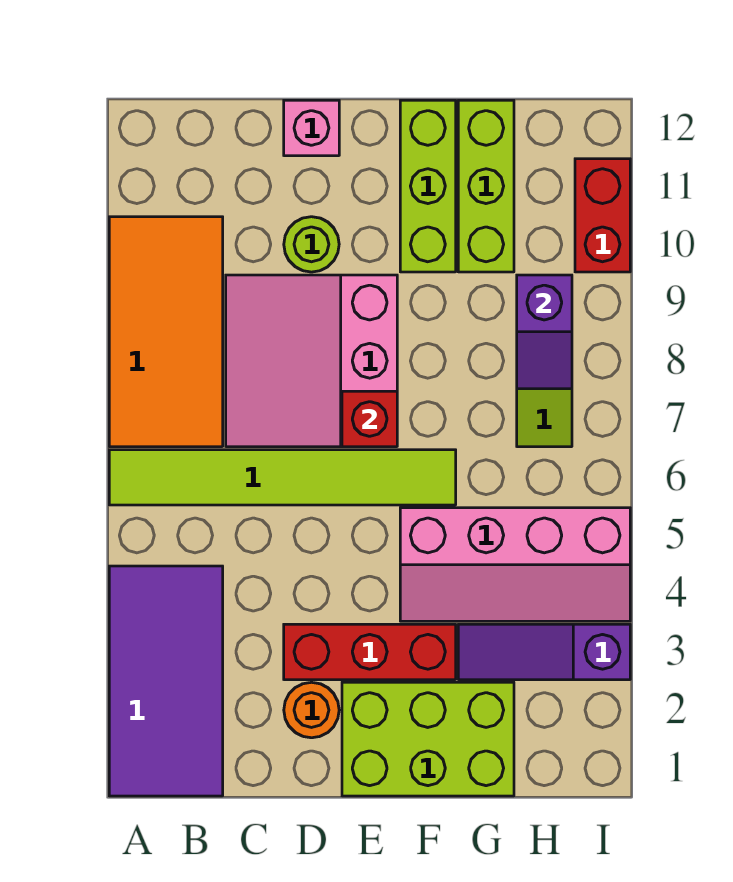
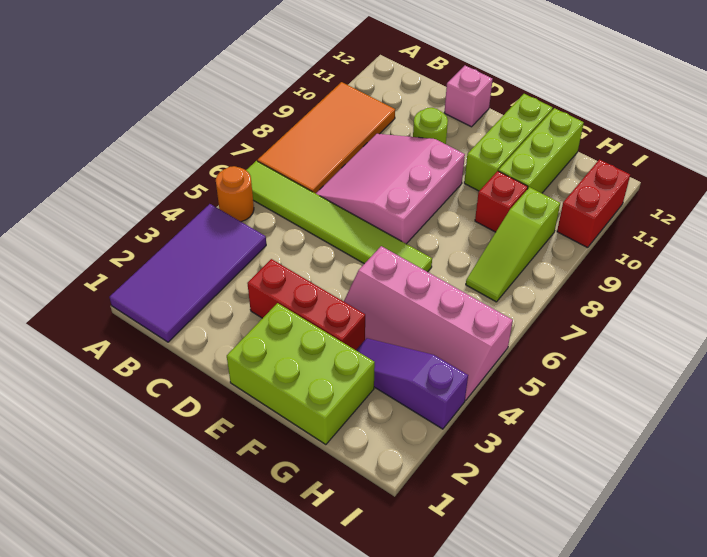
orange round brick D2 level 1 -> orange round brick A5 level 1
red brick E7 level 2 -> red brick G9 level 1
purple slope H8:H9 level 2 top 9 -> none

